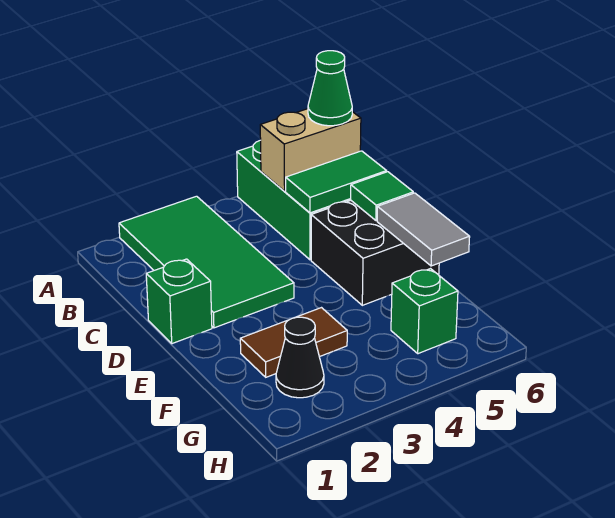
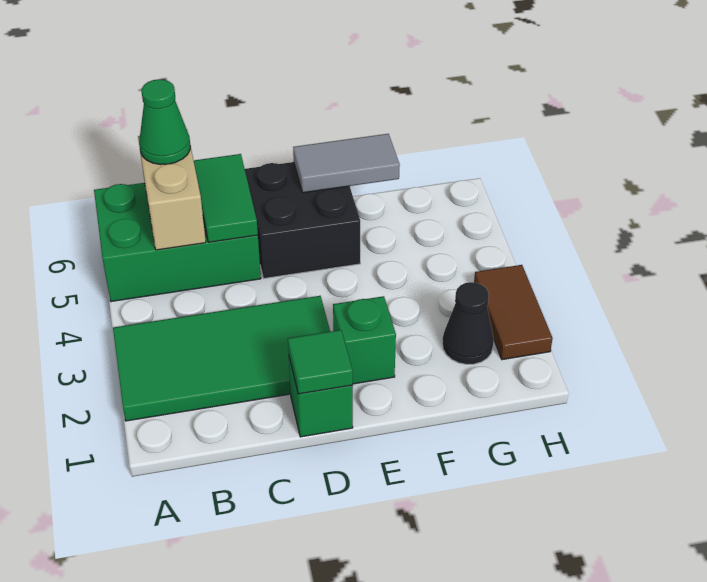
green tile D6 level 2 -> green tile D1 level 2
brown tile F2:F3 level 1 -> brown tile H2:H3 level 1
green brick G5 level 1 -> green brick E2 level 1

